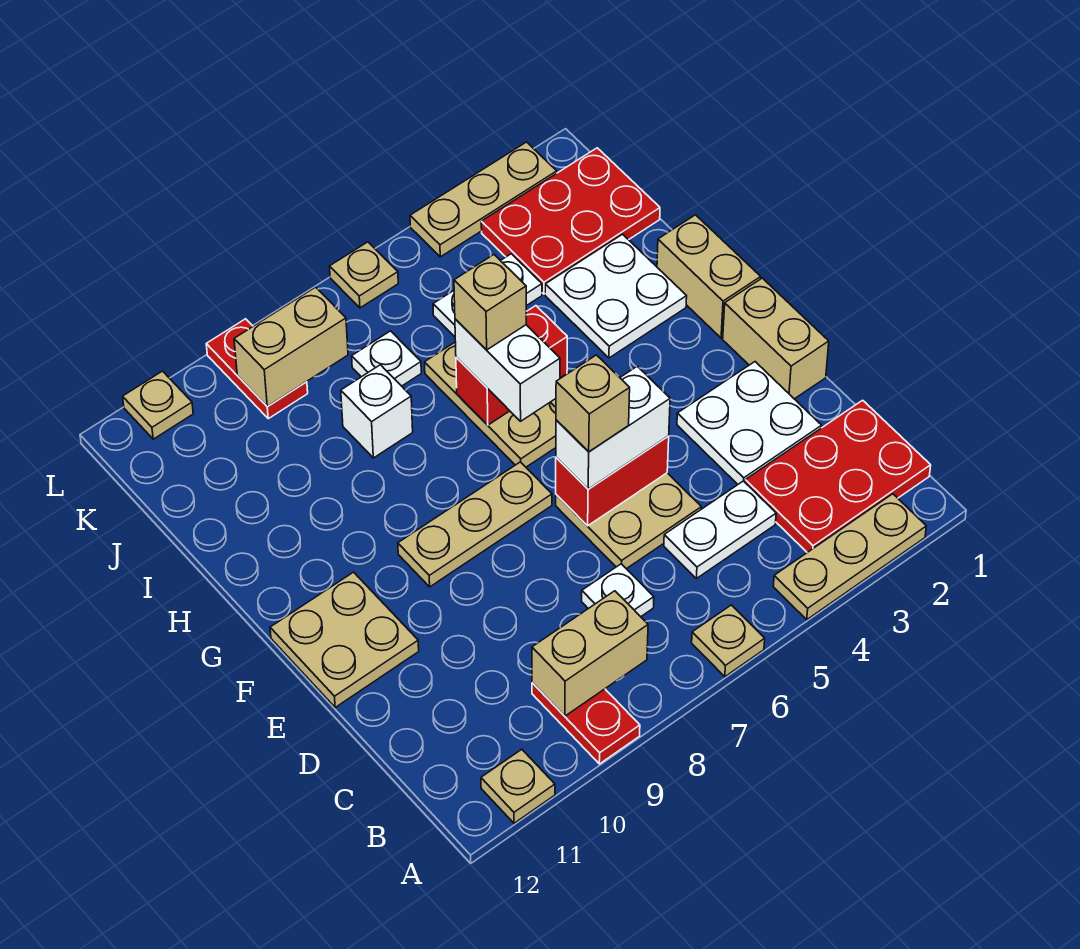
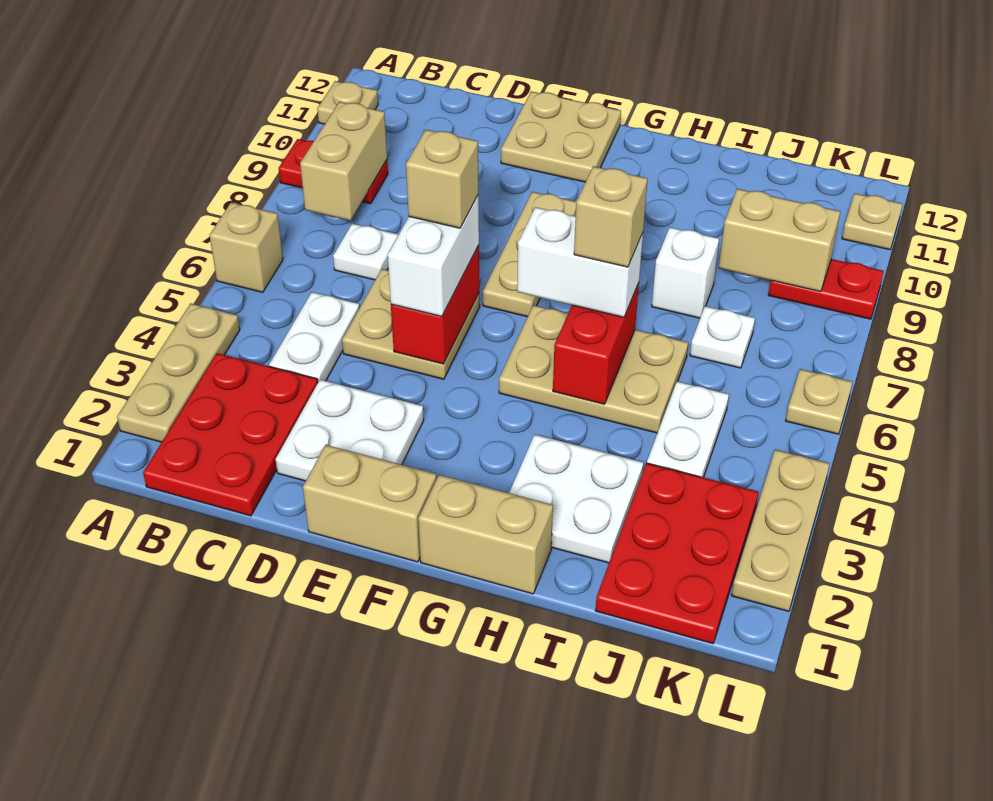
tan plate A6 level 1 -> tan brick A6 level 1
tan brick K8:K9 level 2 -> tan brick J9:K9 level 2

